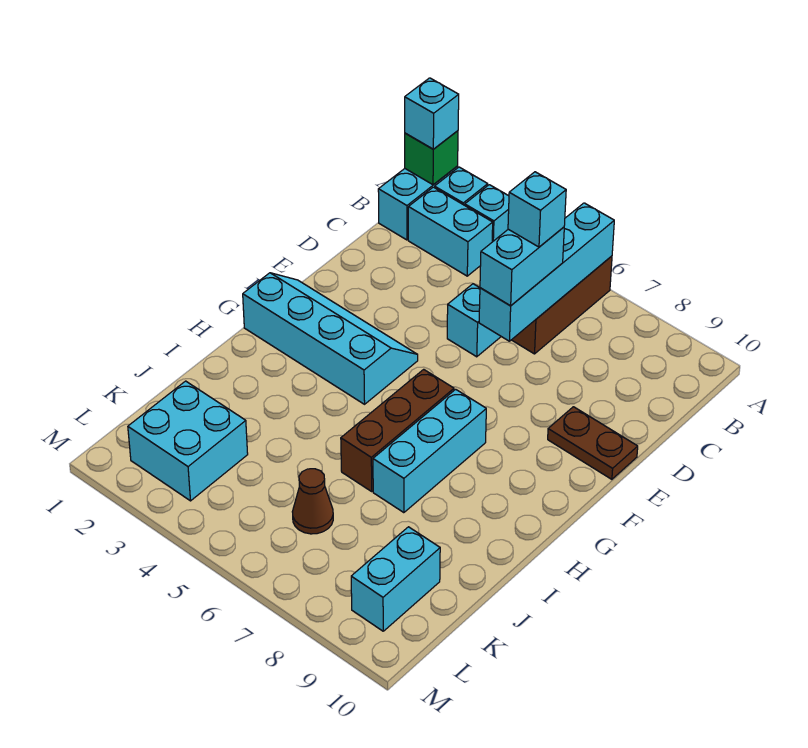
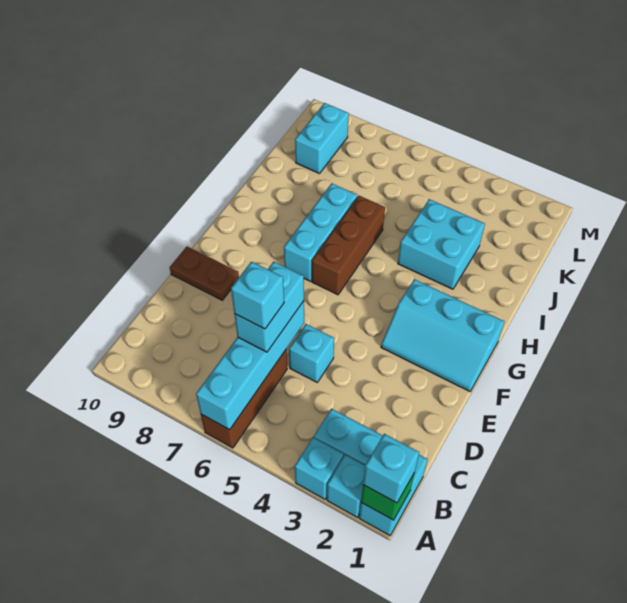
cyan slope F1:G4 level 1 top G -> cyan slope F1:G3 level 1 top G
cyan brick K2:L3 level 1 -> cyan brick I3:J4 level 1
brown cone K6 level 1 -> none

